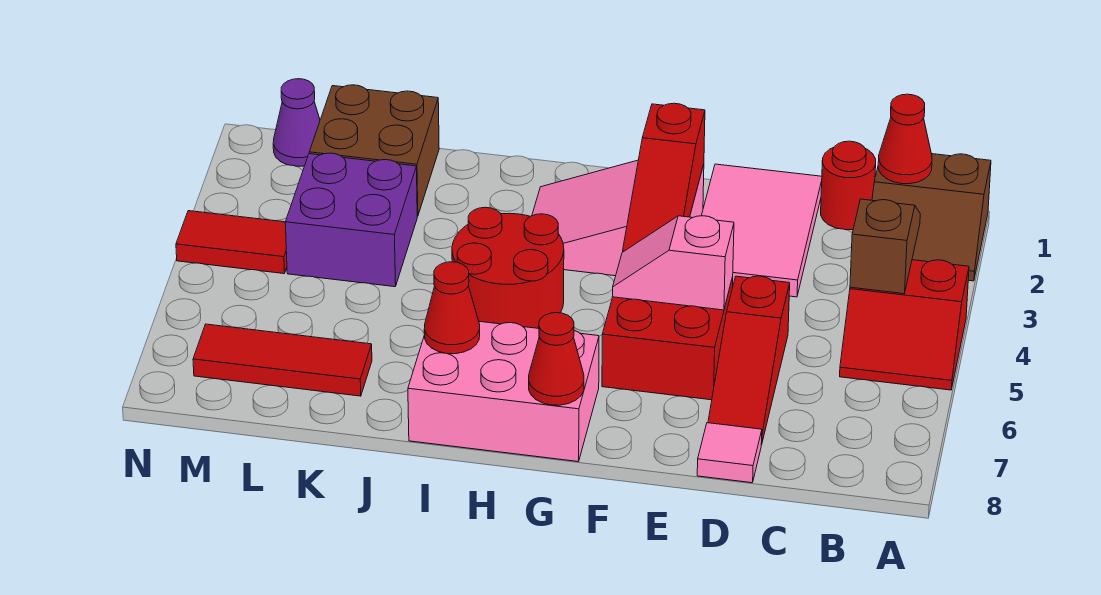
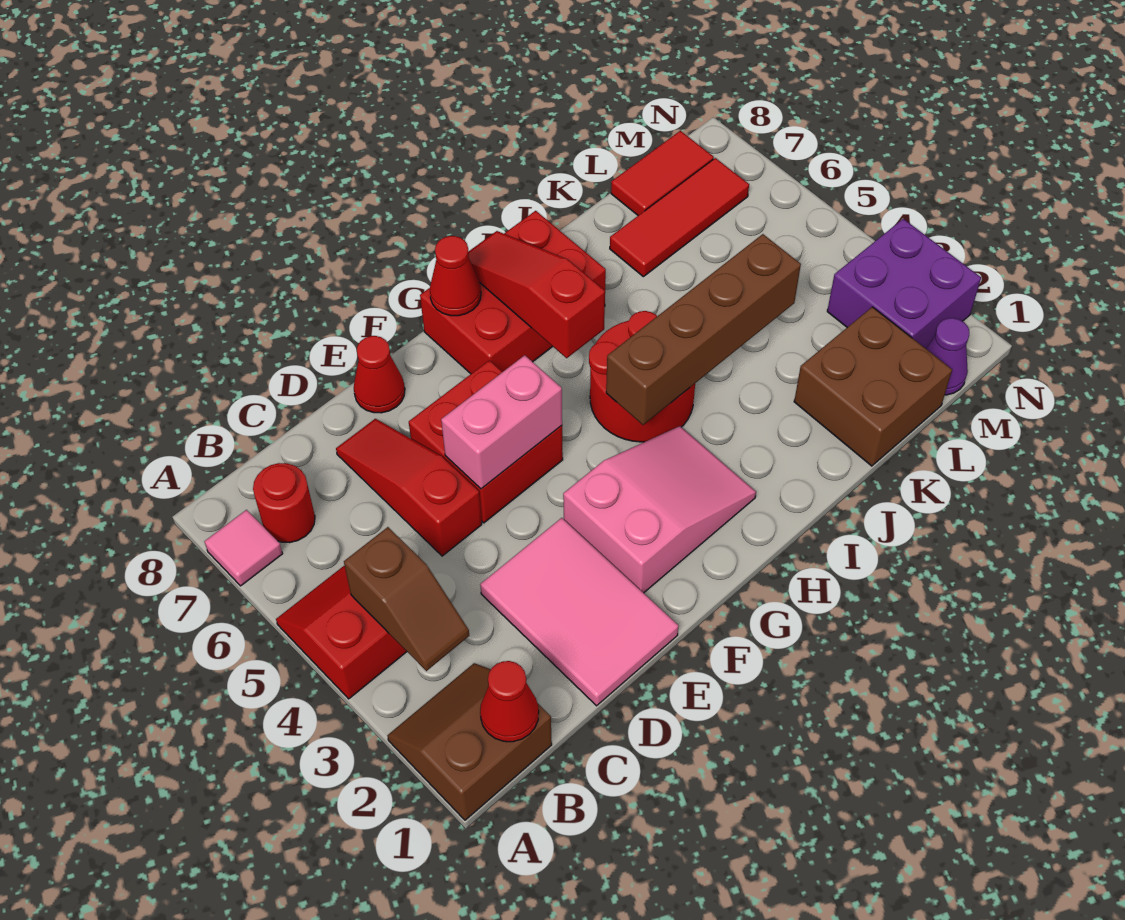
red round brick C1 level 1 -> red round brick B7 level 1
pink tile D8 level 1 -> pink tile A7 level 1
pink slope E5:F5 level 2 top E -> pink brick E5:F5 level 2
red slope F2:F4 level 2 top 2 -> red slope H6:H8 level 2 top 6
pink brick G7:I8 level 1 -> red brick G7:I8 level 1
none -> brown brick H4:K4 level 2
red cone I7 level 2 -> red cone E8 level 1
purple brick K3:L4 level 1 -> purple brick M2:N3 level 1
red tile M4:N4 level 1 -> red tile L8:M8 level 1

